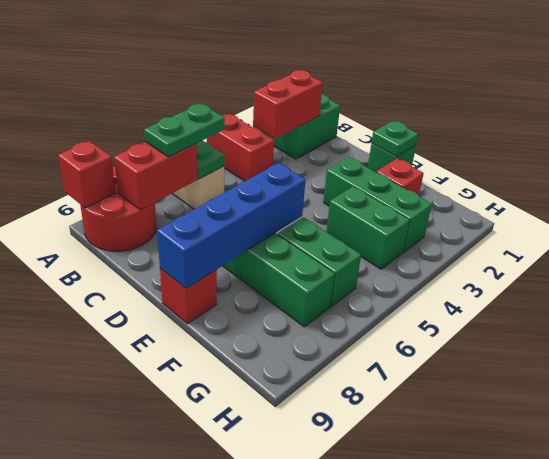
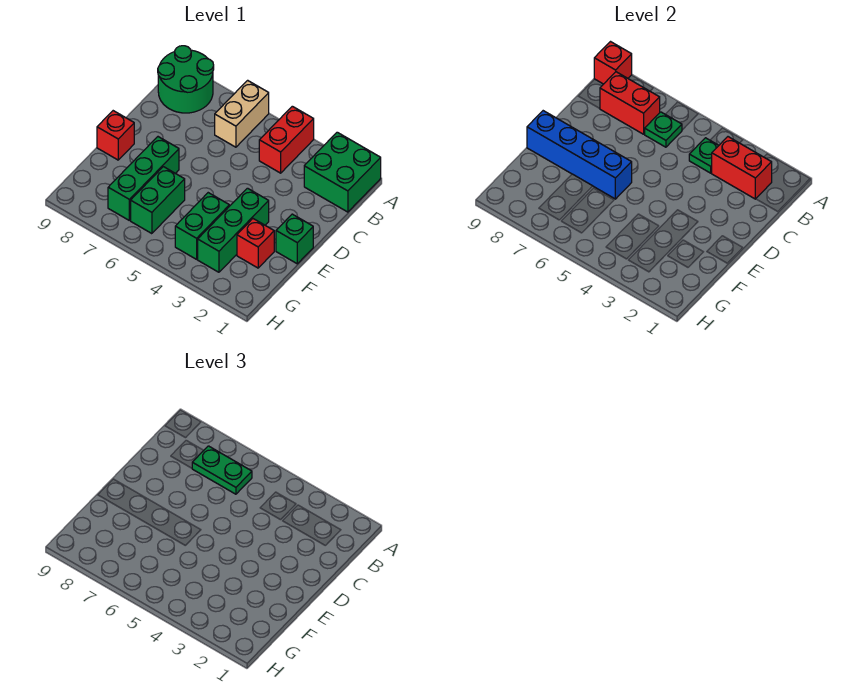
red round brick A8:B9 level 1 -> green round brick A8:B9 level 1
green plate E1 level 2 -> green plate B4 level 2

